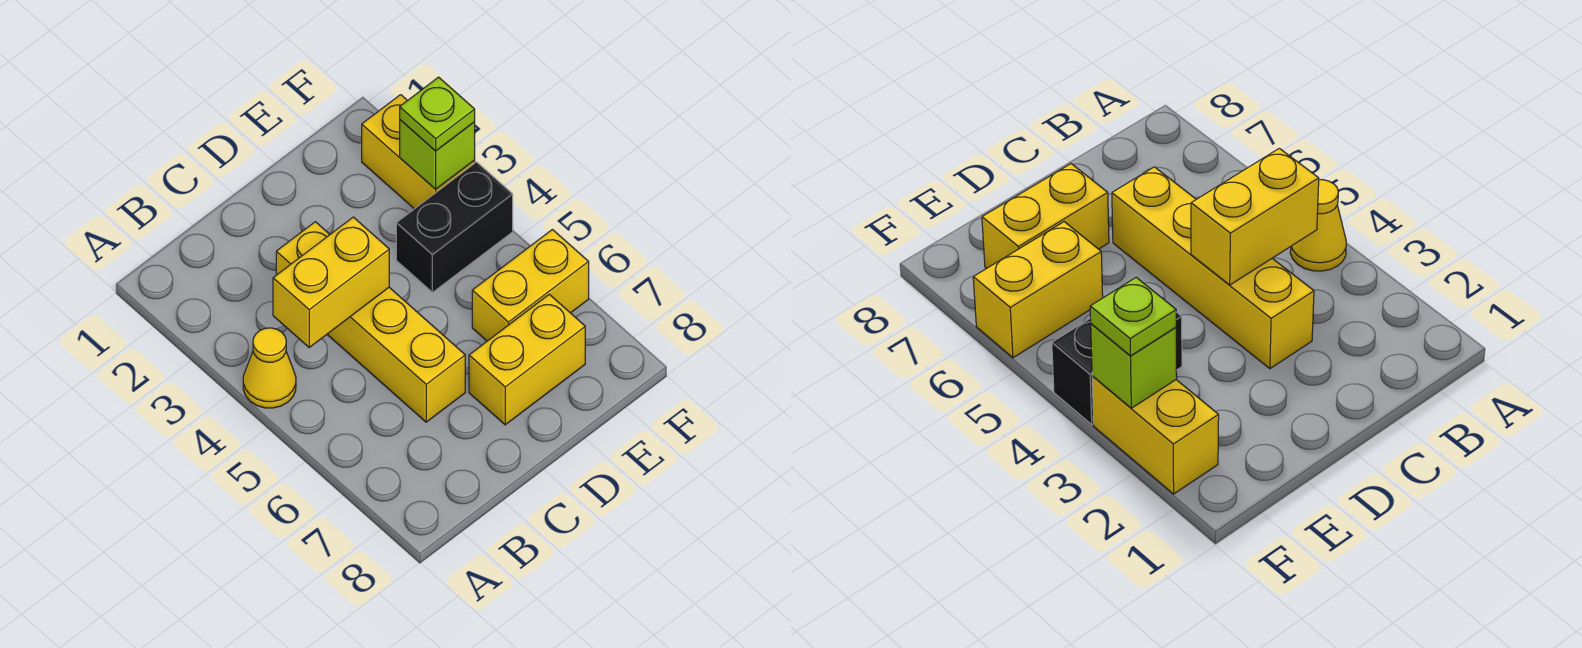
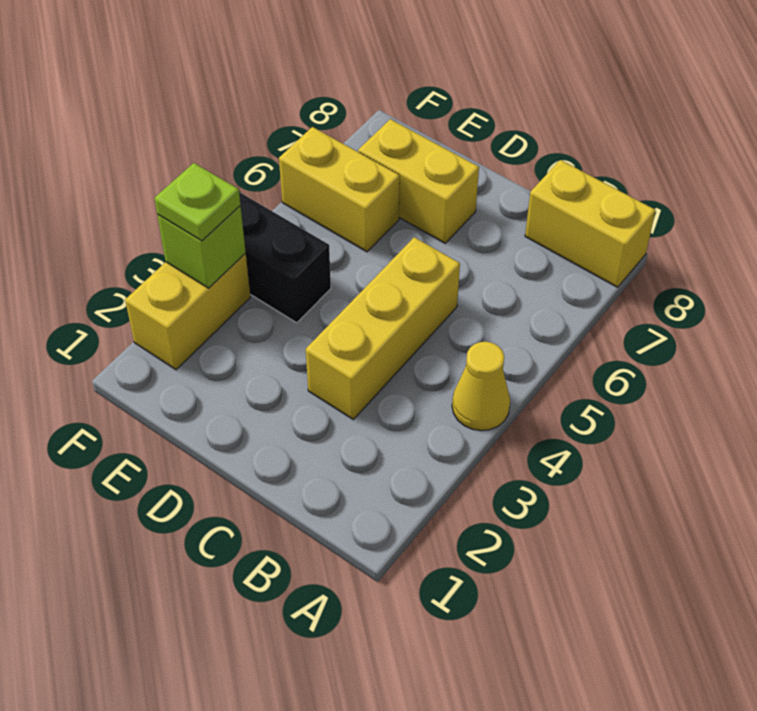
yellow brick B4:C4 level 2 -> yellow brick A8:B8 level 1
yellow brick C3:C6 level 1 -> yellow brick C3:C5 level 1

